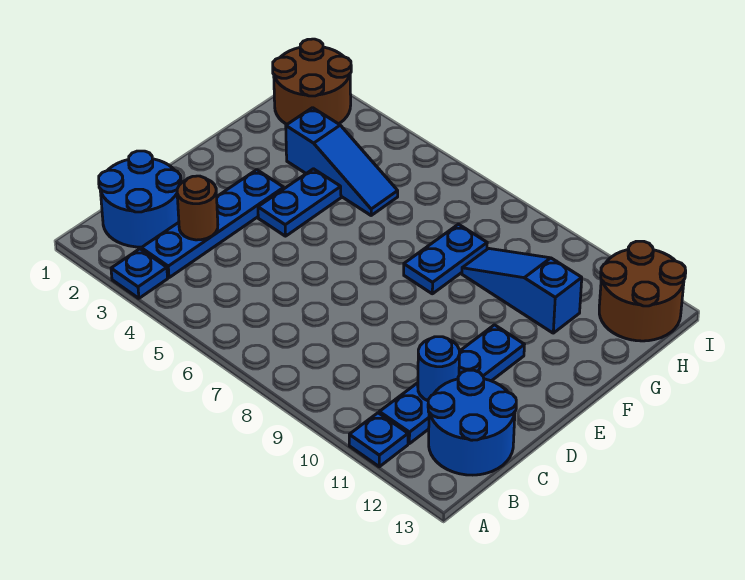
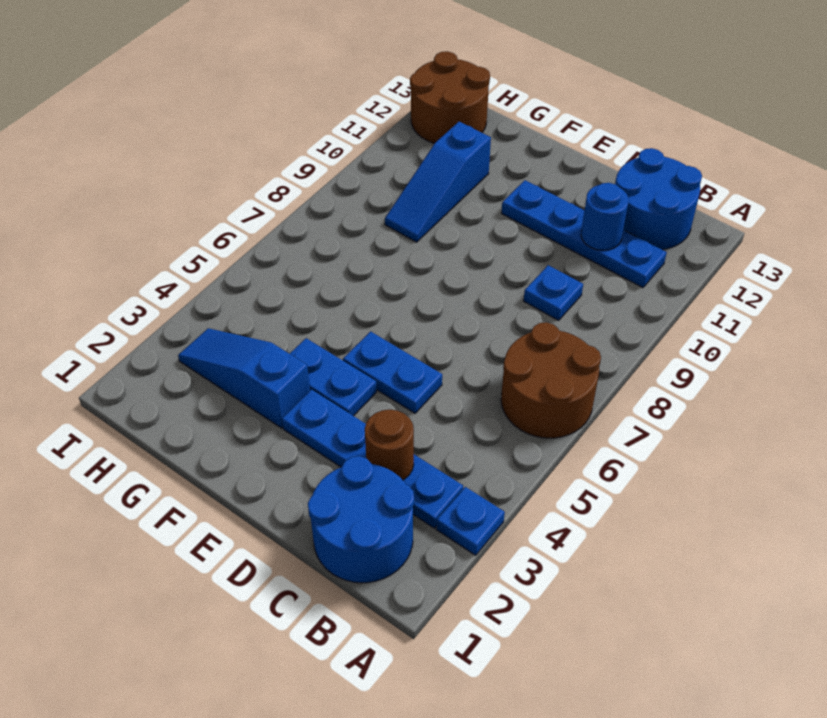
blue plate A11 level 1 -> blue plate C9 level 1
blue plate F8:G8 level 1 -> blue plate D5:E5 level 1
blue slope G3:G5 level 1 top 3 -> blue slope F3:H3 level 1 top F
brown round brick H1:I2 level 1 -> brown round brick A6:B7 level 1

